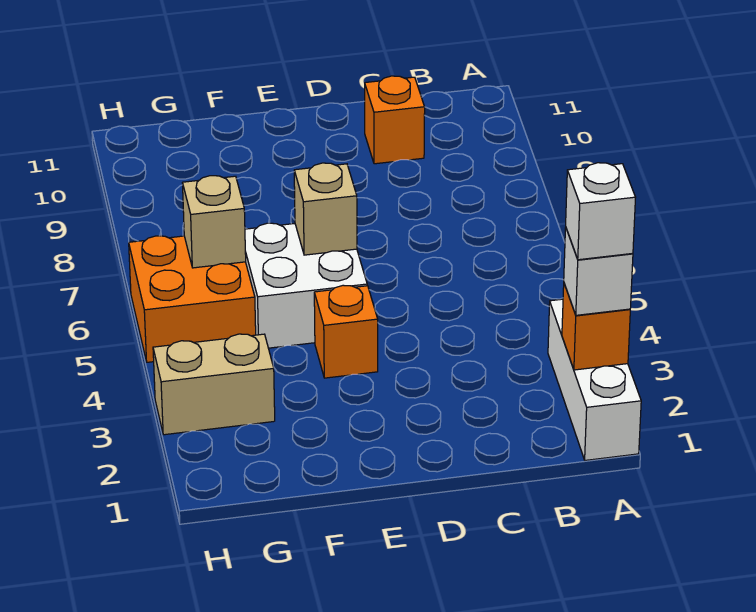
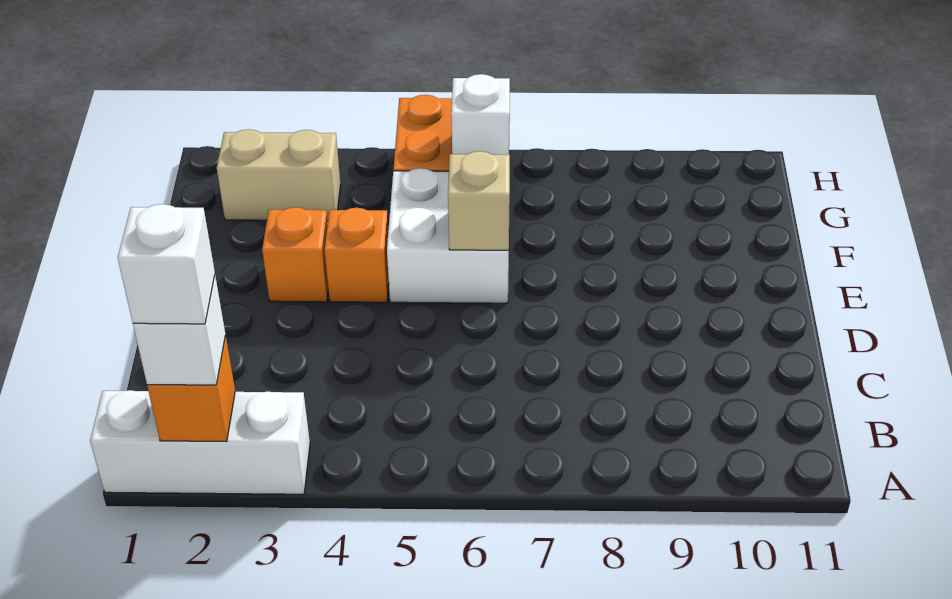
orange brick C10 level 1 -> orange brick E3 level 1
tan brick G3:H3 level 1 -> tan brick G2:G3 level 1
tan brick G6 level 2 -> white brick G6 level 2

